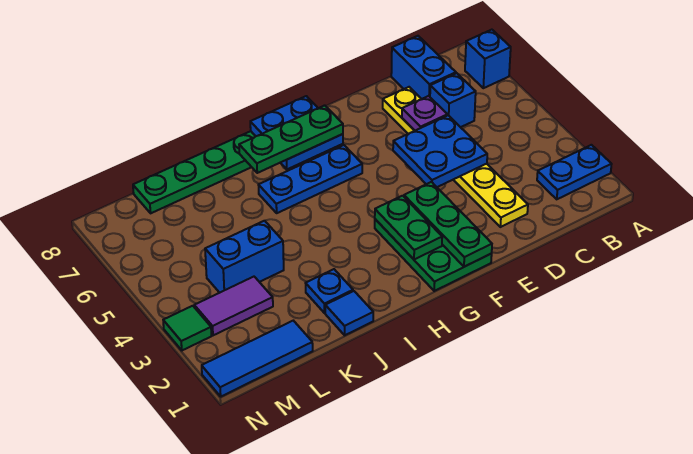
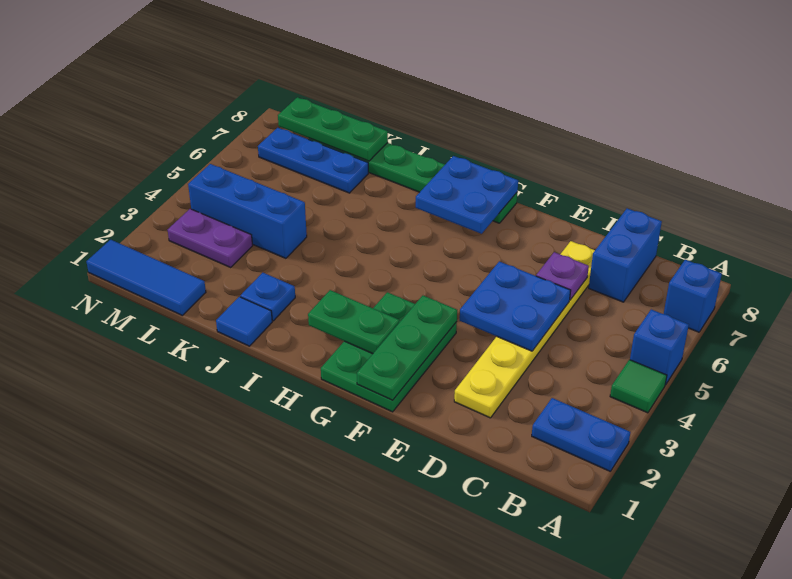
blue brick C6 level 1 -> blue brick A5 level 1
green plate G2:G3 level 2 -> green plate G2:H2 level 2
blue plate G6:I6 level 1 -> blue plate K7:M7 level 1
green plate G7:I7 level 3 -> green plate K8:M8 level 2
blue brick K4:L4 level 1 -> blue brick K4:M4 level 1
purple tile L3:M3 level 1 -> purple plate L3:M3 level 1
green tile N3 level 1 -> green tile A4 level 1

